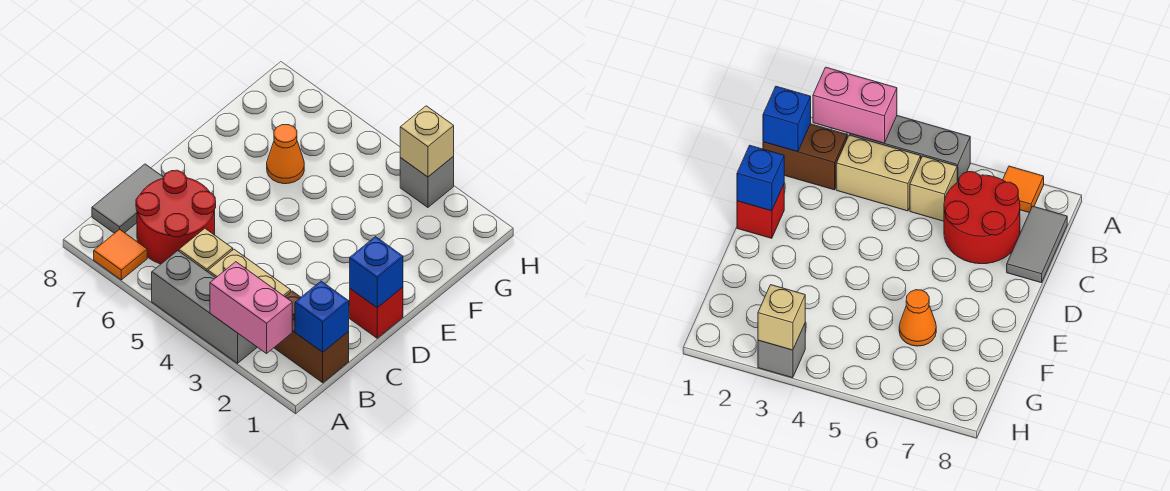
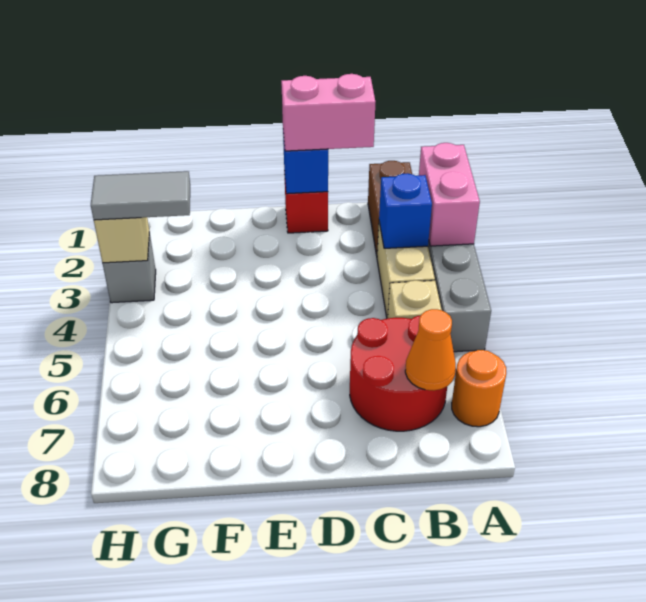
orange tile A7 level 1 -> orange round brick A7 level 1
blue brick B1 level 2 -> blue brick B3 level 2
grey tile B8:C8 level 1 -> grey tile G3:H3 level 3
none -> pink brick C1:D1 level 3
orange cone F6 level 1 -> orange cone B7 level 2

